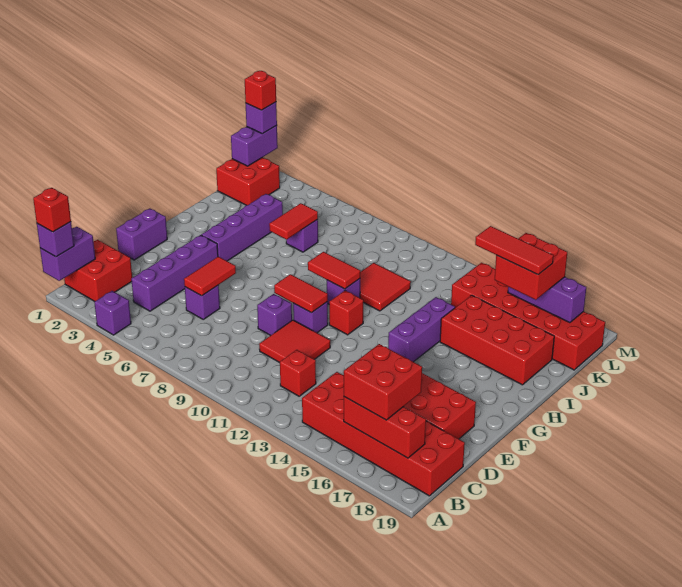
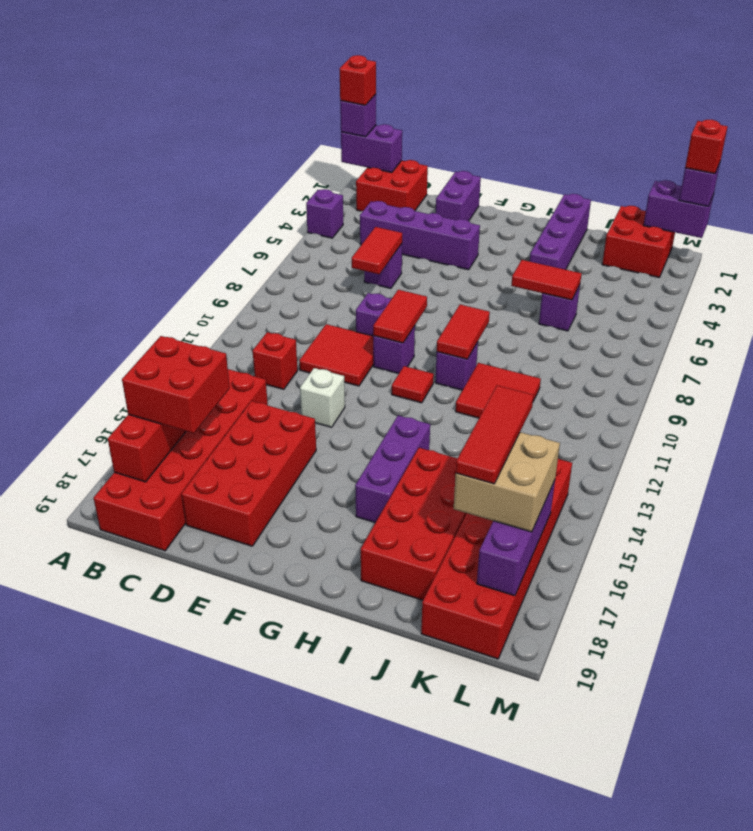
red tile D6:E6 level 2 -> red tile D6:D7 level 2
purple brick E1:F1 level 1 -> purple brick E1:E2 level 1
none -> white brick E13 level 1
purple brick G4:J4 level 1 -> purple brick I1:I4 level 1
red brick G11 level 1 -> red tile G11 level 1
purple brick G14:I14 level 1 -> purple brick H14:H16 level 1
red brick K16:L17 level 3 -> tan brick K16:L17 level 3

